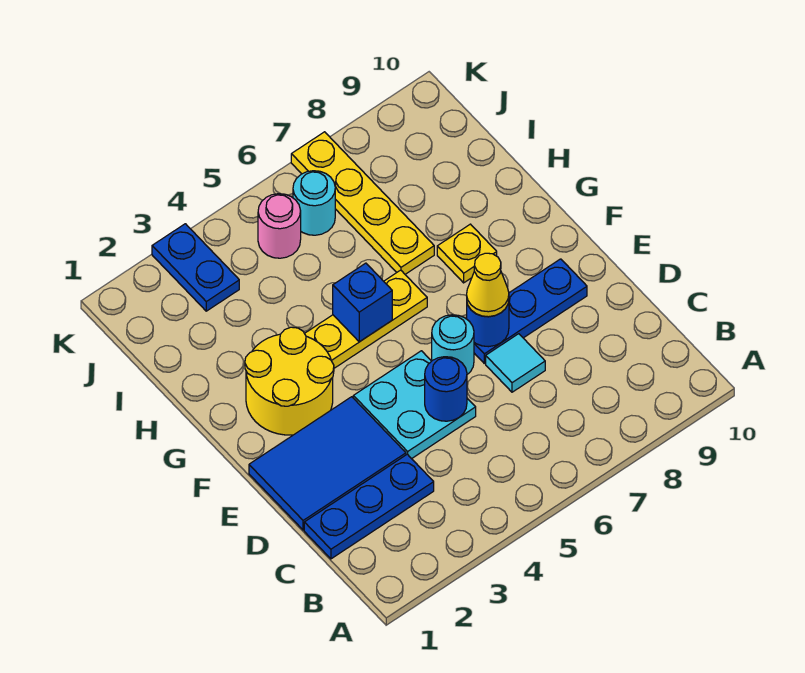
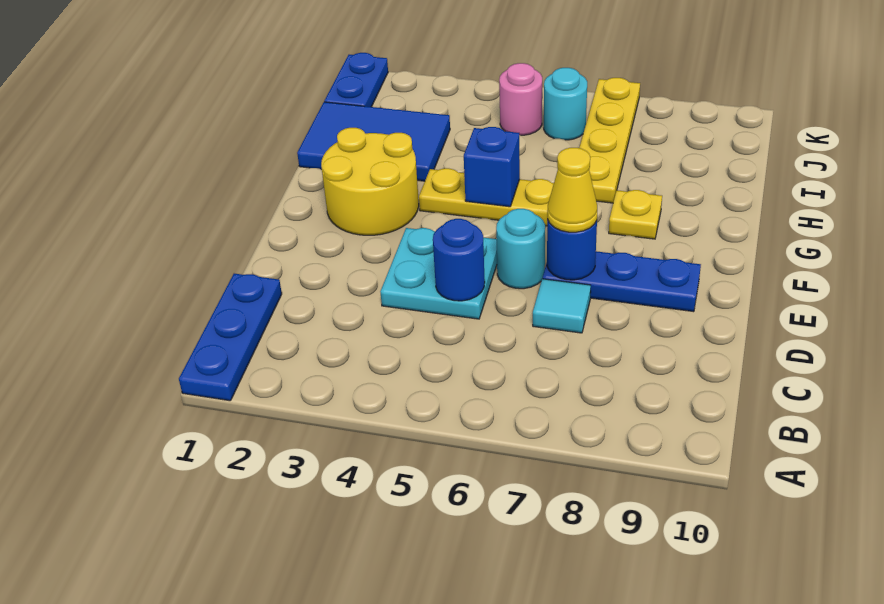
blue plate C1:C3 level 1 -> blue plate A1:C1 level 1
blue tile D1:E3 level 1 -> blue tile H1:I3 level 1
blue plate J3:K3 level 1 -> blue plate J1:K1 level 1

